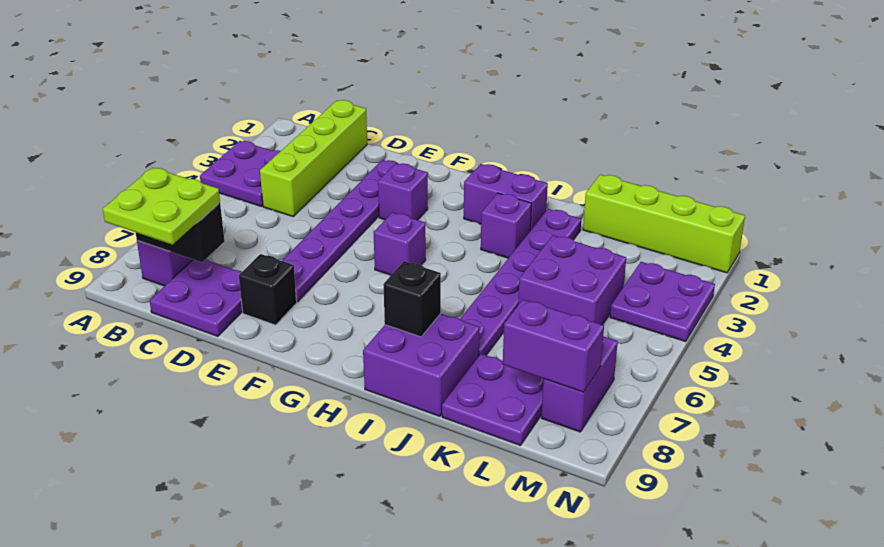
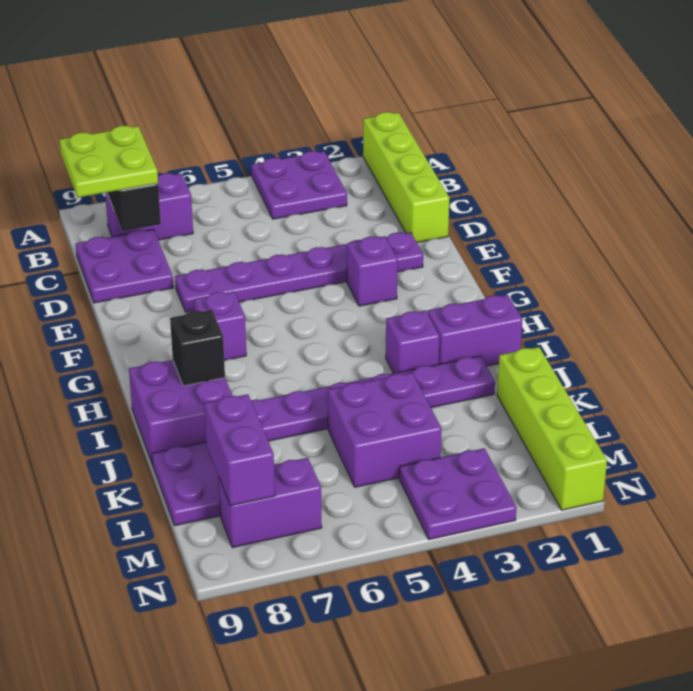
lime brick C1:C4 level 1 -> lime brick A1:D1 level 1
black brick E8 level 1 -> none
purple brick G5 level 1 -> purple brick G7 level 1
purple brick H2:I2 level 1 -> purple brick I1:I2 level 1

